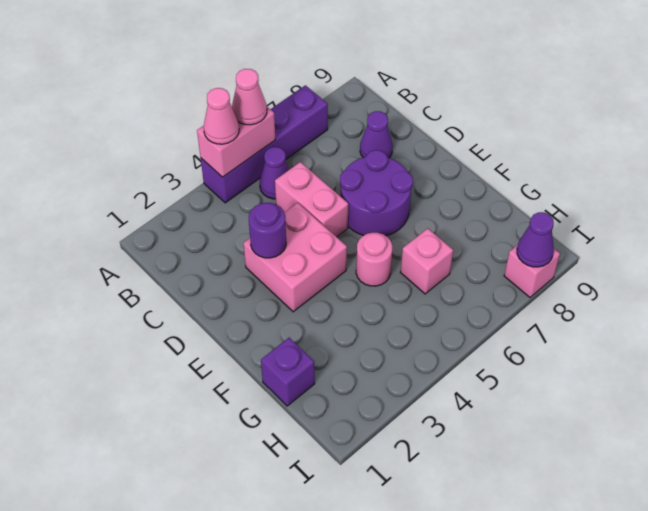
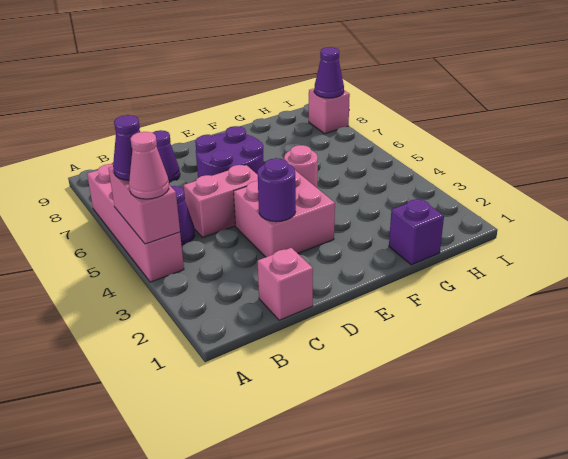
purple brick A4:A7 level 1 -> pink brick A4:A7 level 1
pink cone A5 level 3 -> purple cone A5 level 3
pink brick G6 level 1 -> pink brick C1 level 1

